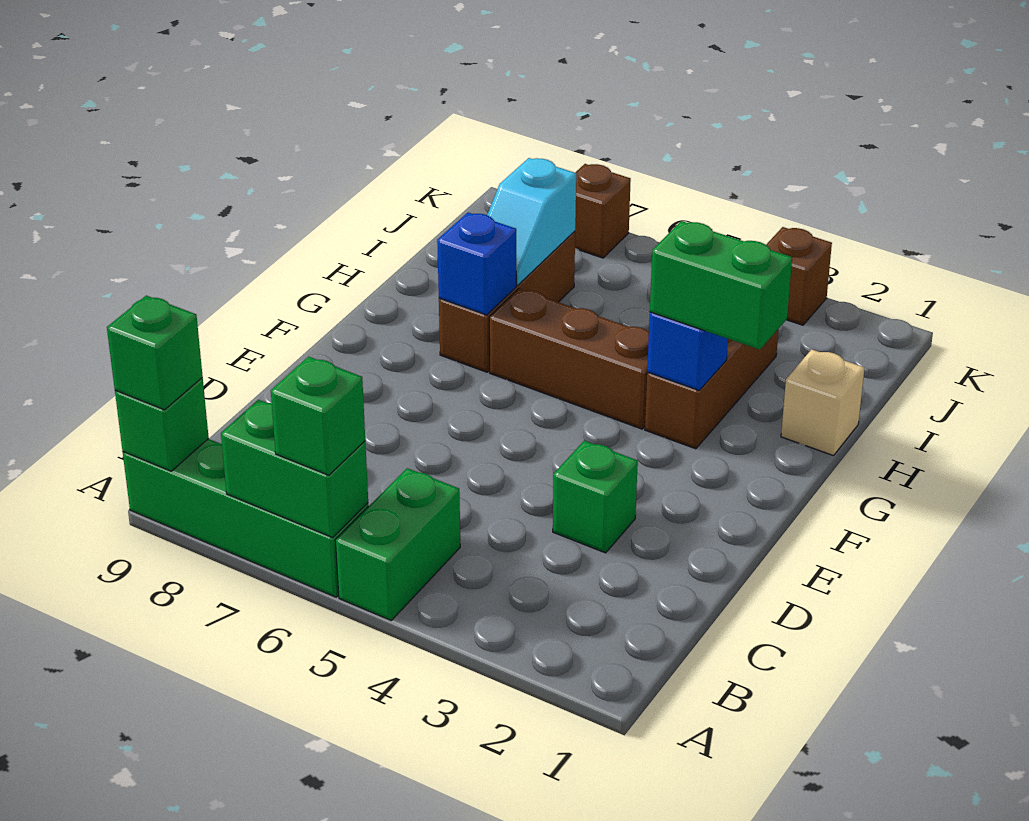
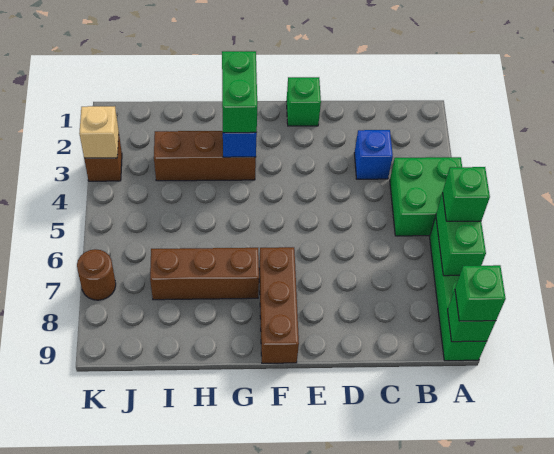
green brick A5:B5 level 1 -> green brick A4:B5 level 1
green brick D3 level 1 -> green brick E1 level 1
brown brick G4:G6 level 1 -> brown brick F7:F9 level 1
blue brick G7 level 2 -> blue brick C3 level 1
tan brick H1 level 1 -> tan brick K3 level 2
cyan slope H7:I7 level 2 top I -> none
brown brick K7 level 1 -> brown round brick K7 level 1

